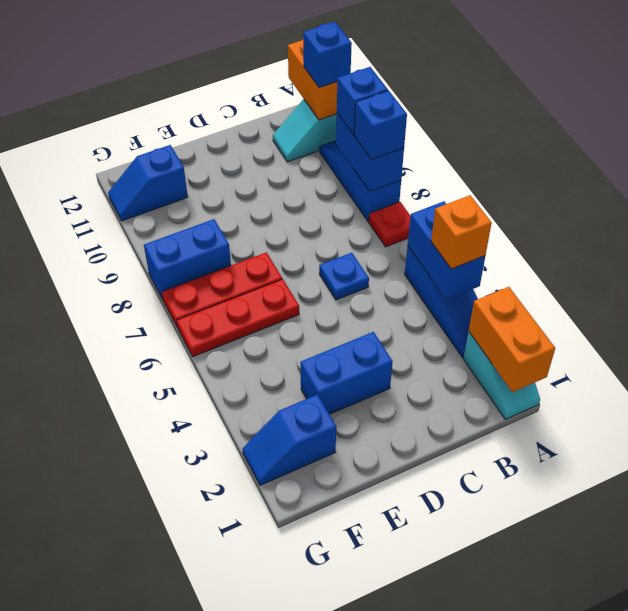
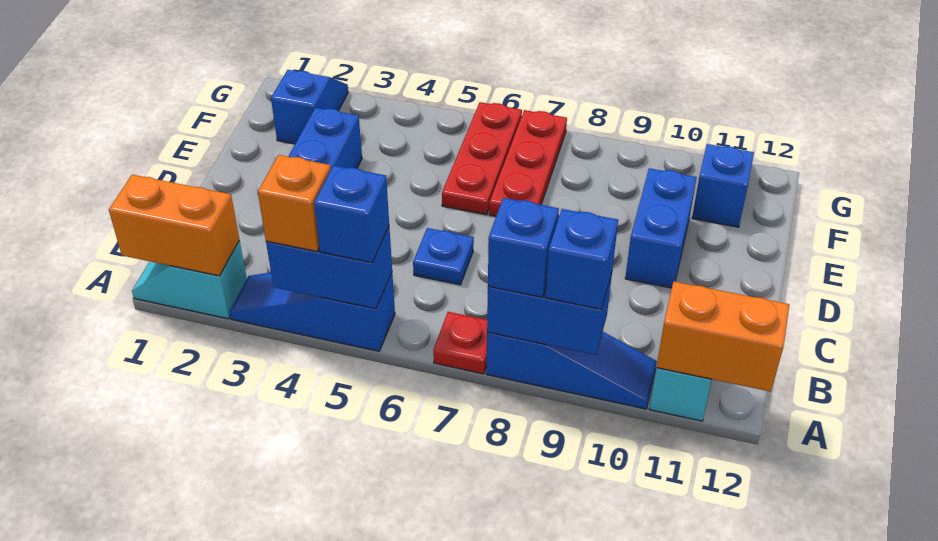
blue brick A11 level 3 -> blue brick A5 level 3
blue brick F8:G8 level 1 -> blue brick D10:E10 level 1

